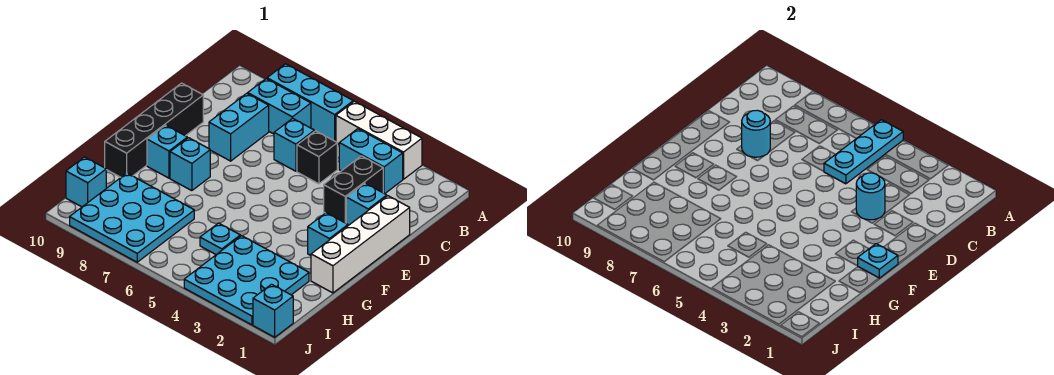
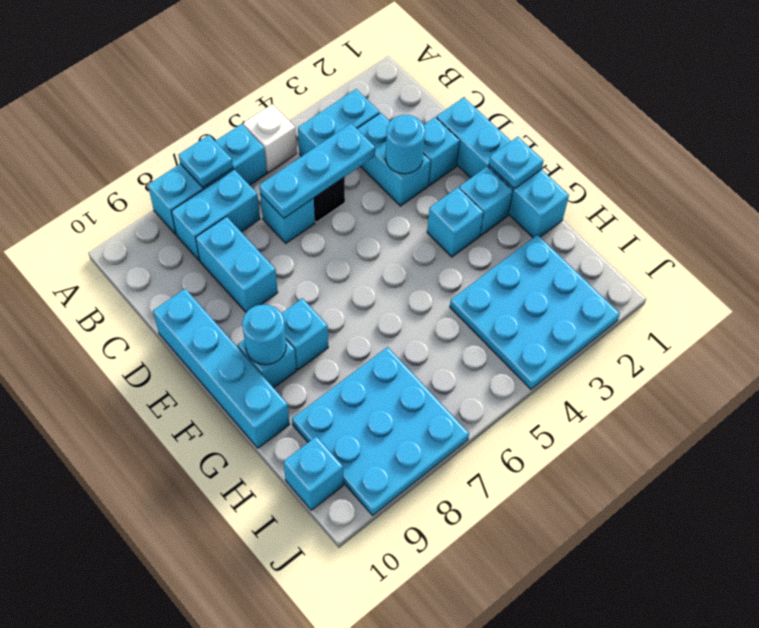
white brick A3:A5 level 1 -> white brick A5 level 1
cyan plate A5:C5 level 2 -> cyan plate C4:C6 level 2
black brick C3:D3 level 1 -> cyan brick C3:D3 level 1
white brick D1:G1 level 1 -> cyan brick D1:G1 level 1
cyan round brick D8 level 2 -> cyan round brick F9 level 2
black brick D10:G10 level 1 -> cyan brick D10:G10 level 1
cyan plate H5 level 1 -> cyan plate A7 level 2
cyan brick J1 level 1 -> cyan brick F3 level 1

